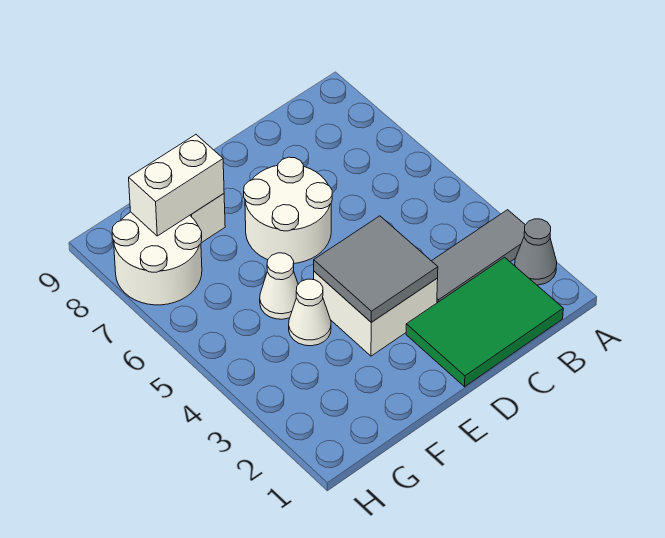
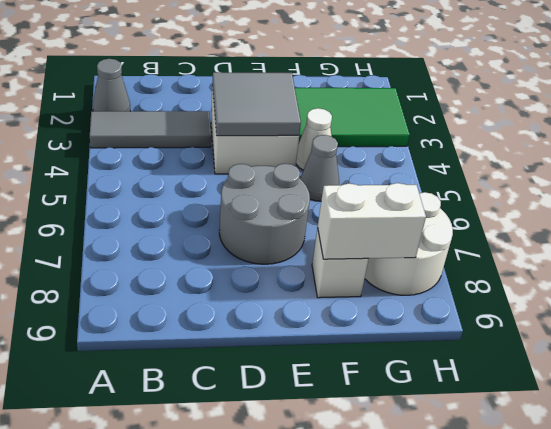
green tile B1:D2 level 1 -> green tile F2:H3 level 1
white round brick D6:E7 level 1 -> grey round brick D6:E7 level 1
white cone F5 level 1 -> grey cone F5 level 1

